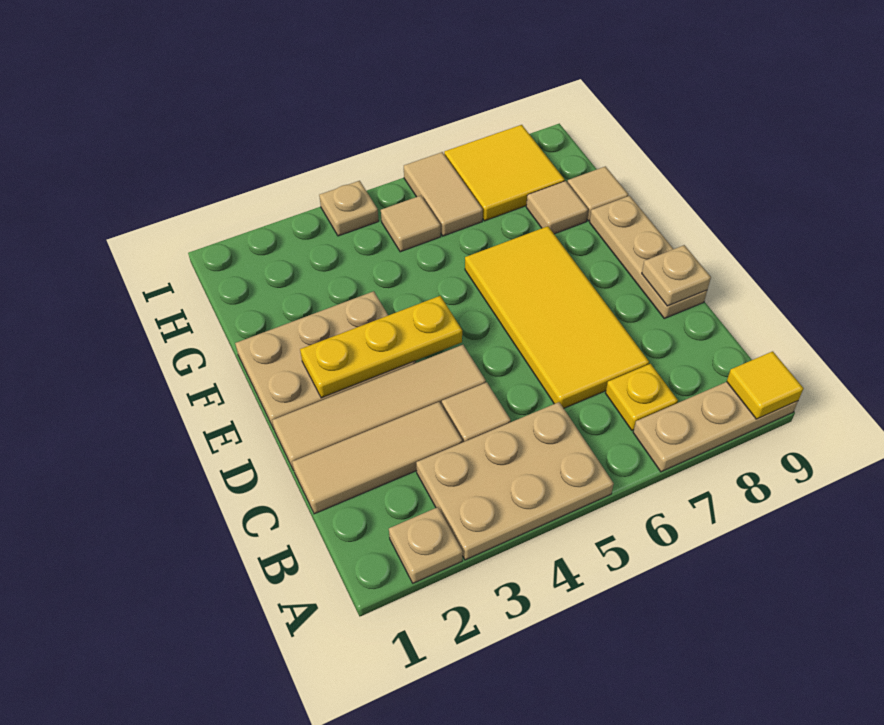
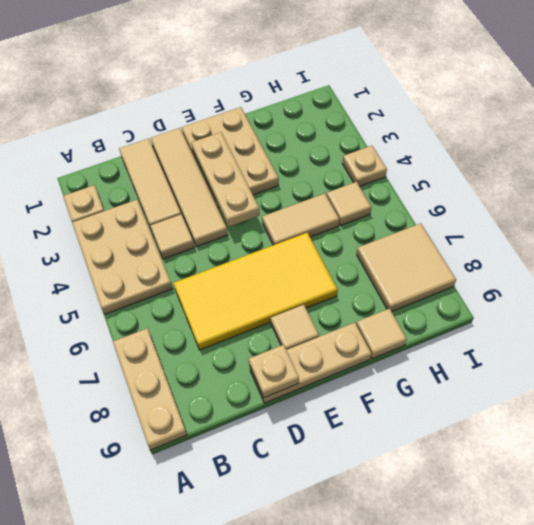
yellow tile A9 level 2 -> none
yellow plate B7 level 1 -> none
yellow plate E2:E4 level 2 -> tan plate E2:E4 level 2
tan tile G8 level 1 -> tan tile E8 level 1
tan tile H6:I6 level 1 -> tan tile F5:G5 level 1
yellow tile H7:I8 level 1 -> tan tile H7:I8 level 1

